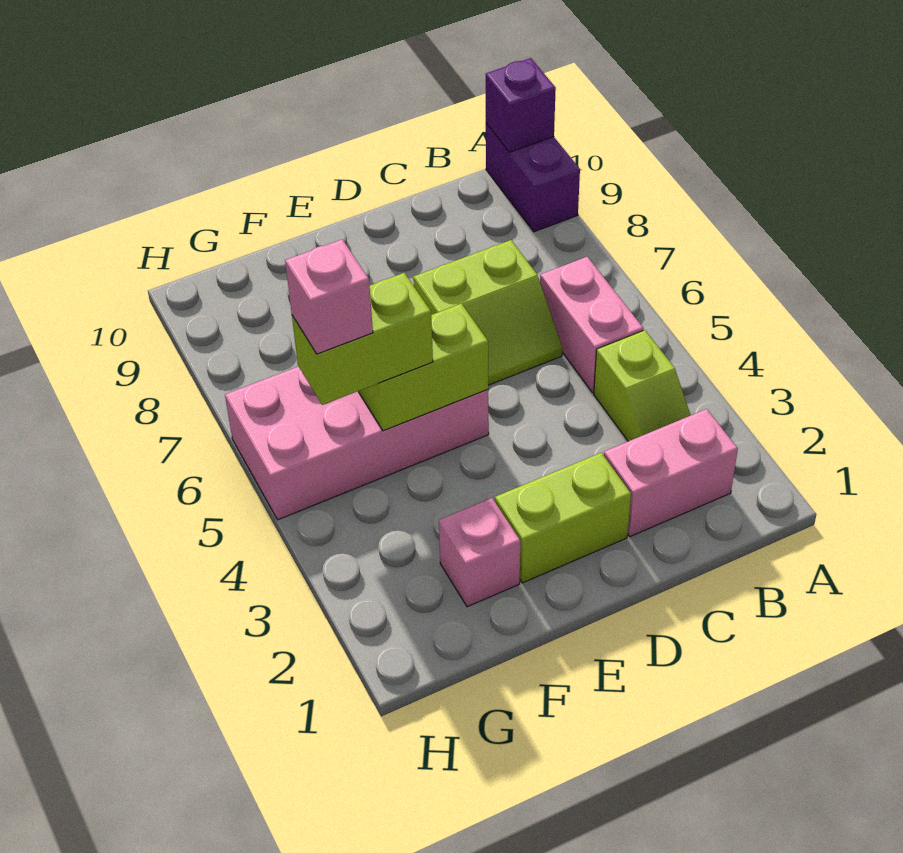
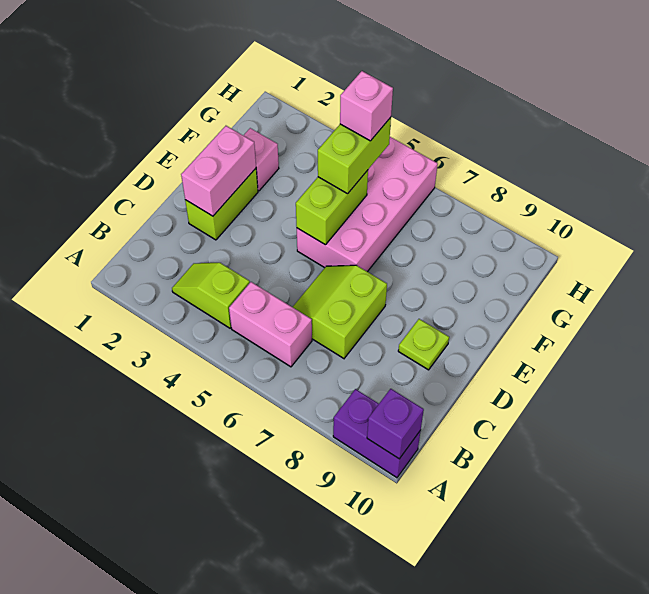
pink brick B2:C2 level 1 -> pink brick D2:E2 level 2
none -> lime plate D9 level 1

